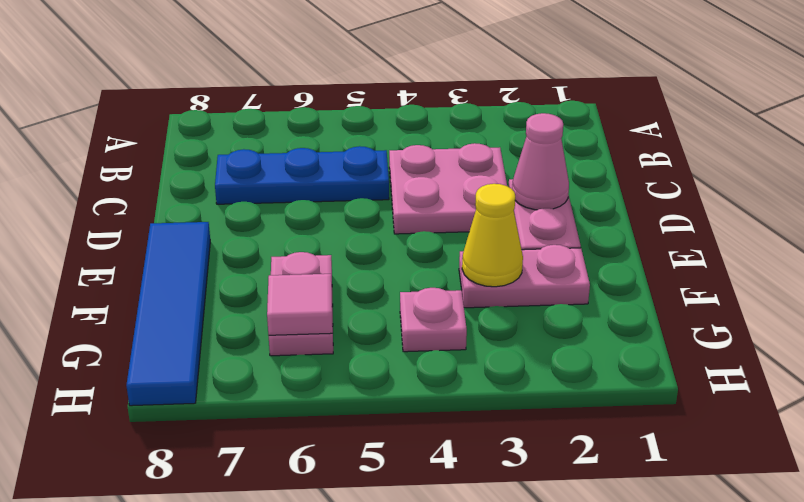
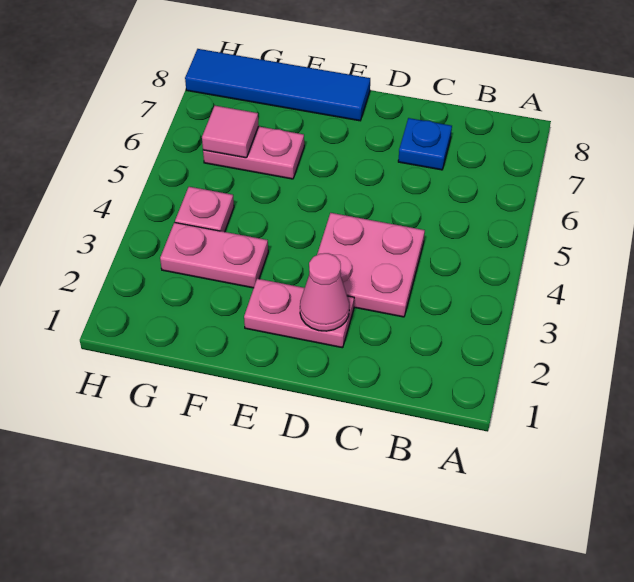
blue plate C5:C7 level 1 -> blue plate C7 level 1
pink plate F2:F3 level 1 -> pink plate F3:G3 level 1
yellow cone F3 level 2 -> none

